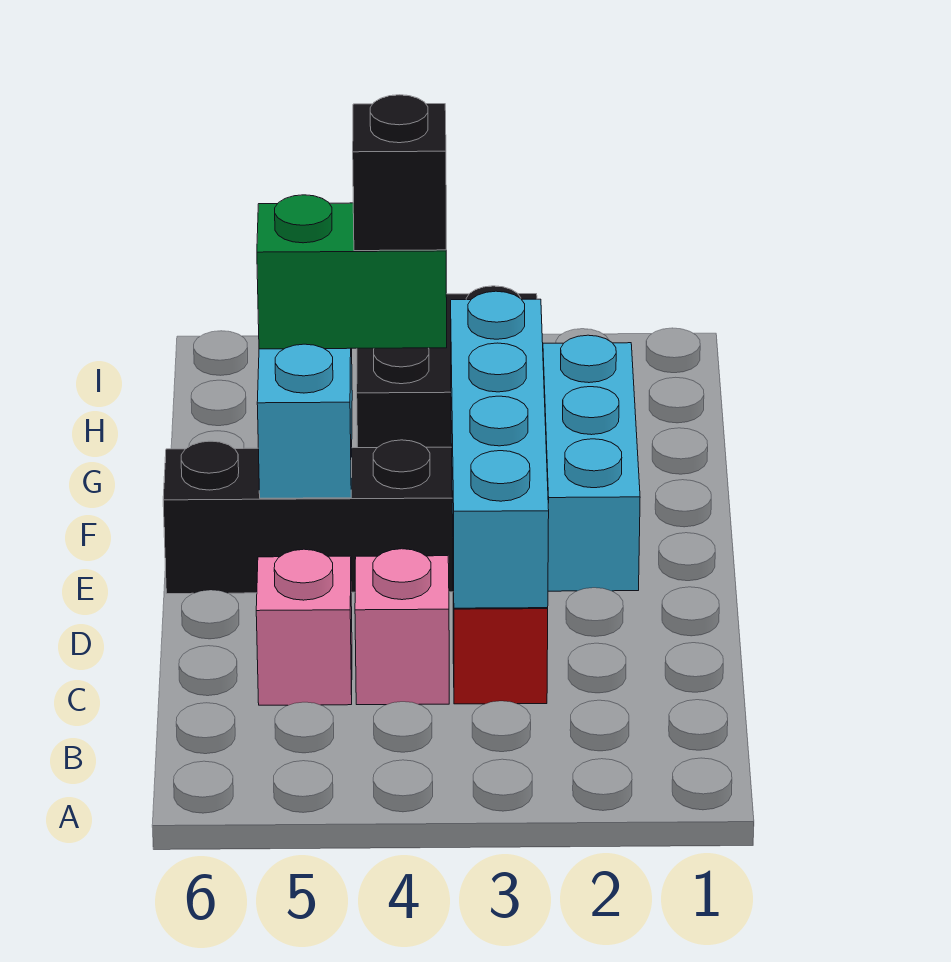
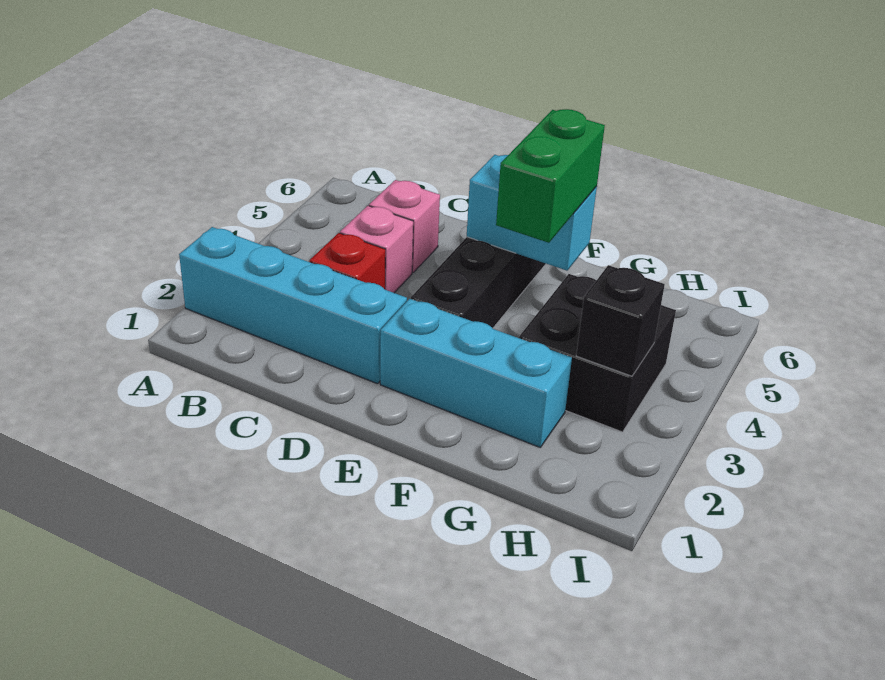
cyan brick C3:F3 level 2 -> cyan brick A2:D2 level 1
black brick F4 level 4 -> black brick H3 level 2

